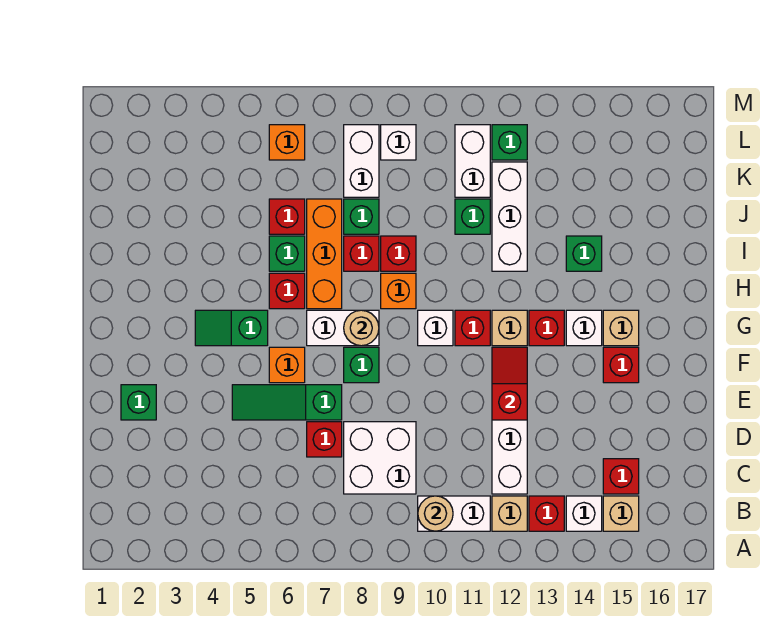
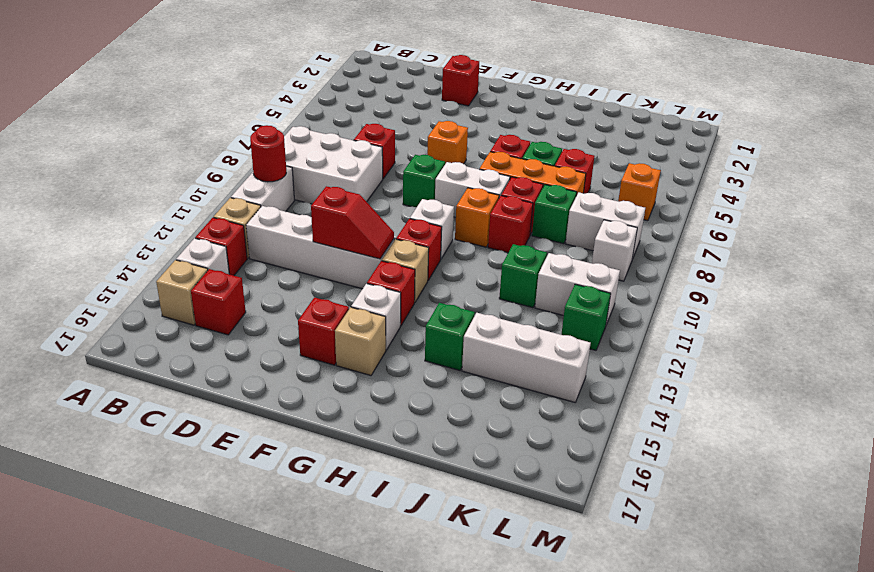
tan round brick B10 level 2 -> red round brick B10 level 2
white brick C8:D9 level 1 -> white brick B8:D9 level 1
green brick E2 level 1 -> red brick E2 level 1
green slope E5:E7 level 1 top 7 -> none
green slope G4:G5 level 1 top 5 -> none
white brick G7:G8 level 1 -> white brick G8:H8 level 1
tan round brick G8 level 2 -> none
white brick I12:K12 level 1 -> white brick J14:L14 level 1

